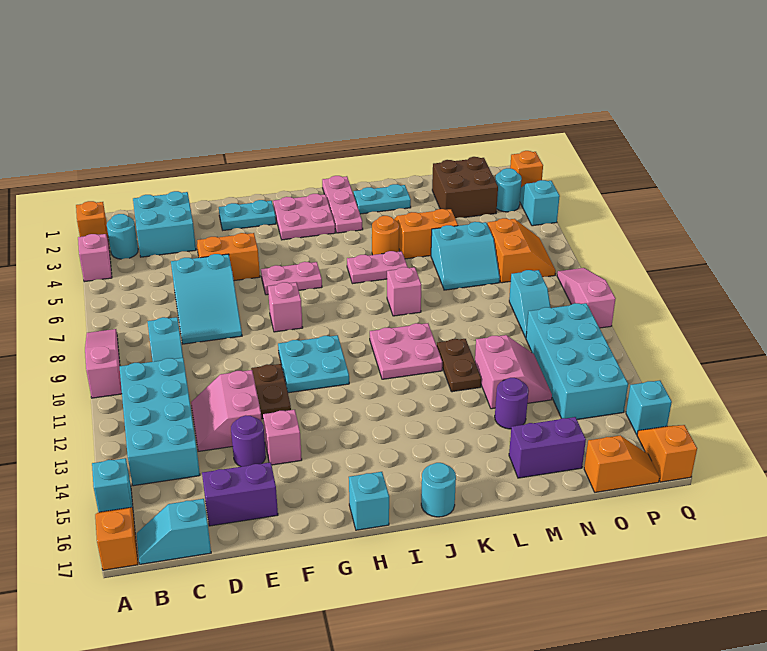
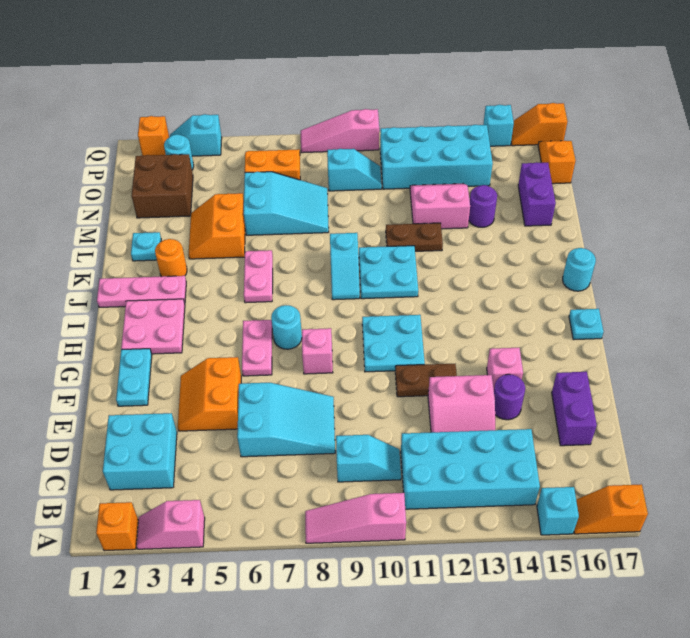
cyan round brick B3 level 1 -> cyan round brick H7 level 1
cyan slope B17:C17 level 1 top C -> cyan slope J9:K9 level 1 top K
cyan brick H17 level 1 -> cyan plate H17 level 1
pink plate J10:K11 level 1 -> cyan plate J10:K11 level 1
cyan plate K2:L2 level 1 -> cyan plate L2 level 1
orange round brick K5 level 1 -> orange round brick K3 level 1
pink brick K8 level 1 -> none
cyan slope M6:N7 level 1 top 6 -> cyan slope M6:N8 level 1 top 6

